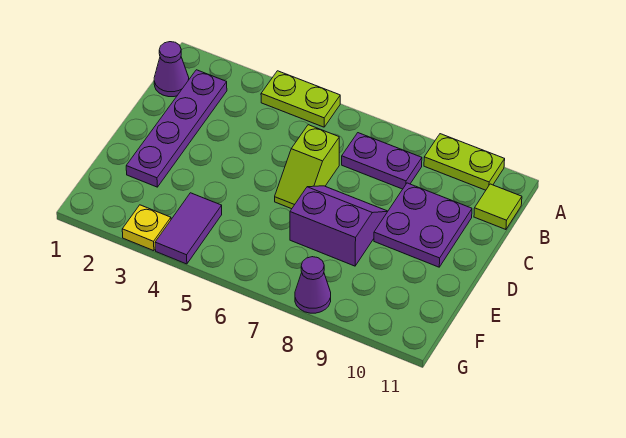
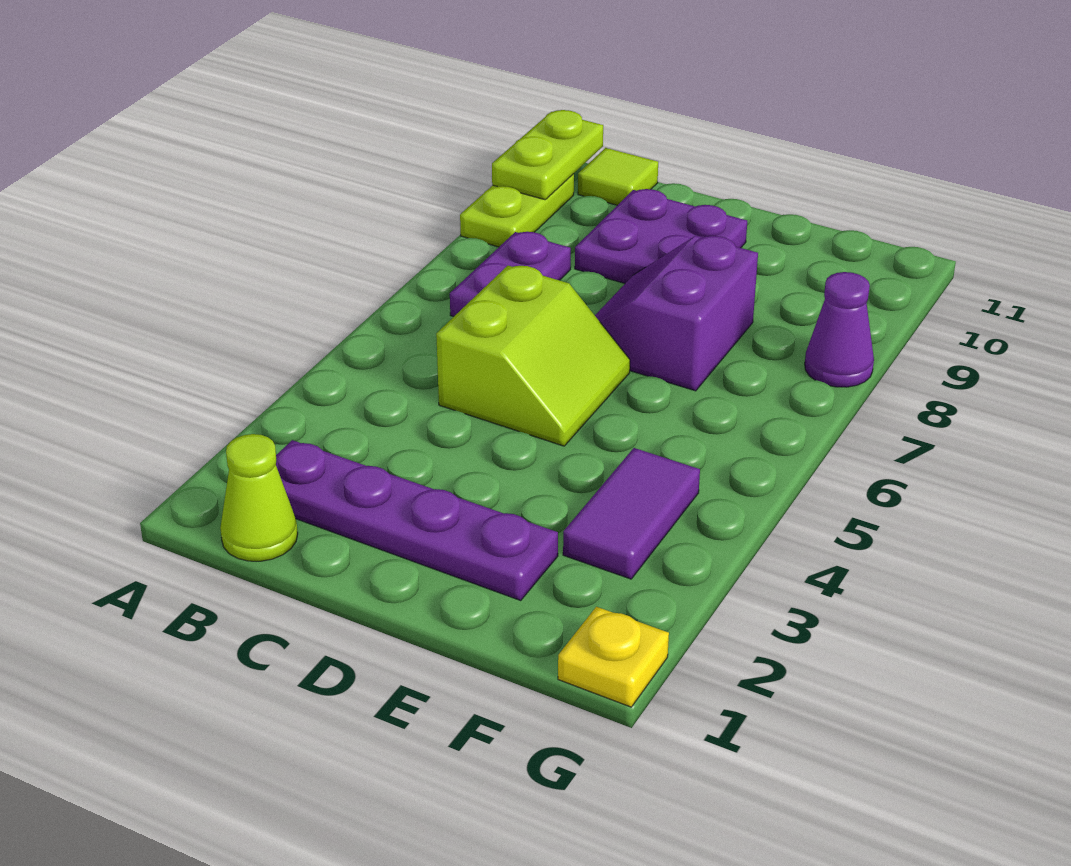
lime plate A4:A5 level 1 -> lime plate A10:A11 level 2
purple cone B1 level 1 -> lime cone B1 level 1
lime slope C6:D6 level 1 top C -> lime slope C5:D6 level 1 top C
purple tile F4:G4 level 1 -> purple tile F3:F4 level 1
yellow plate G3 level 1 -> yellow plate G1 level 1

